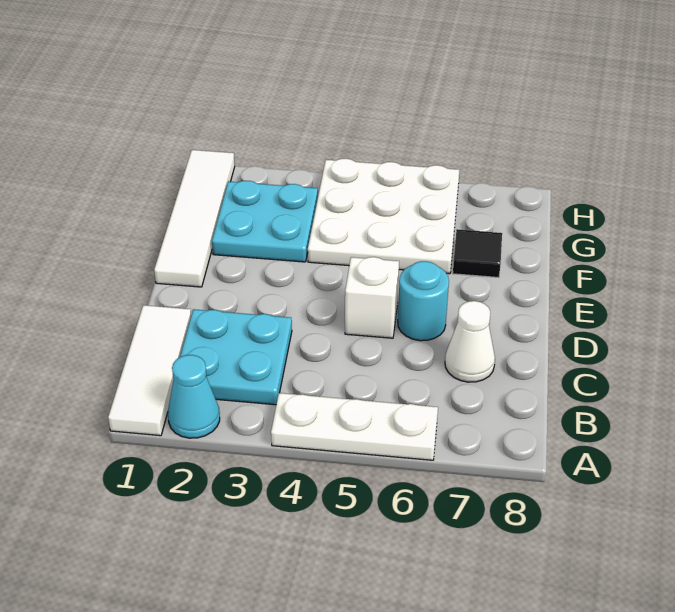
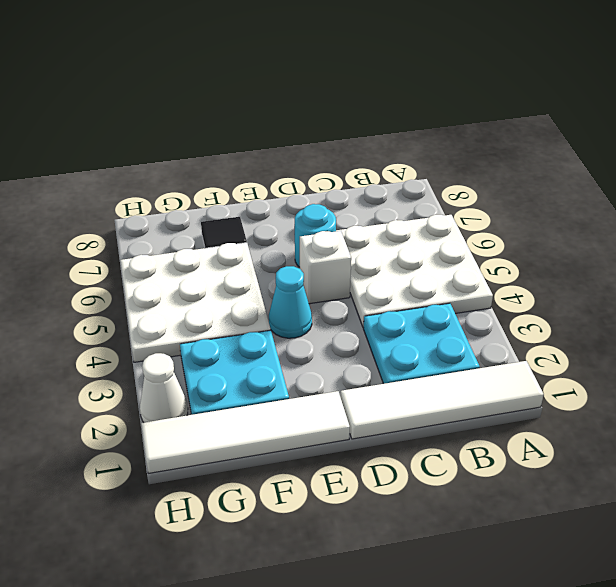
white tile A1:C1 level 1 -> white tile A1:D1 level 1
cyan cone A2 level 1 -> cyan cone E4 level 1
white plate A4:A6 level 1 -> white plate A4:C6 level 1
white cone C7 level 1 -> white cone H2 level 1

